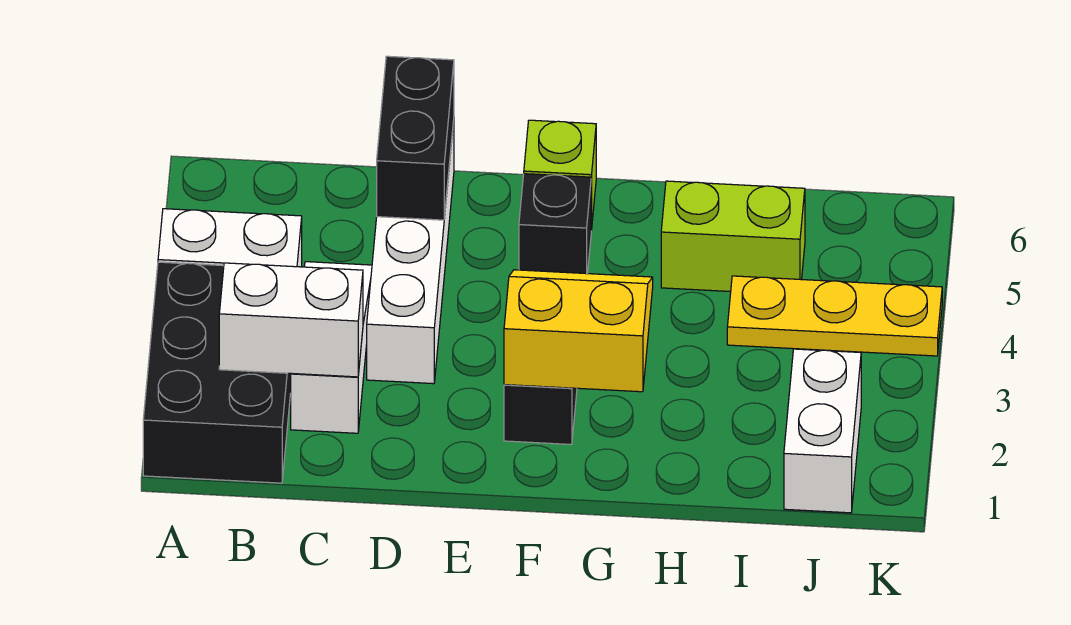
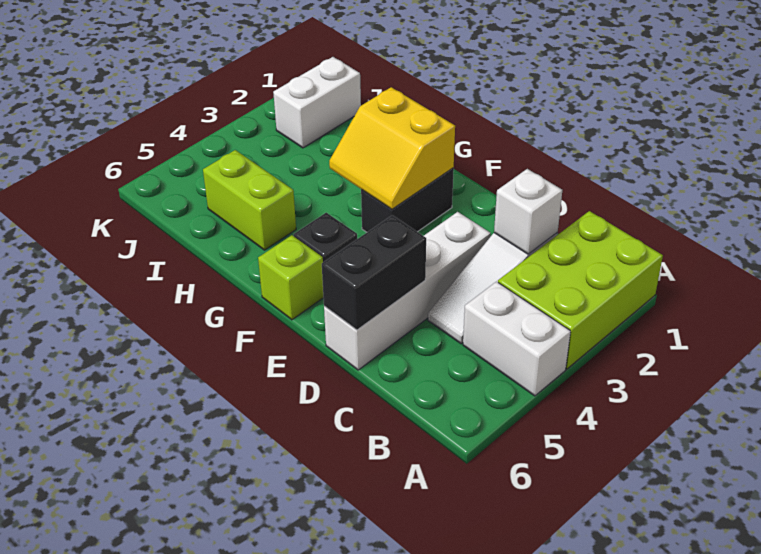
black brick A1:B3 level 1 -> lime brick A1:B3 level 1
white brick B2:C2 level 2 -> white brick C2 level 2
yellow plate I4:K4 level 1 -> none

